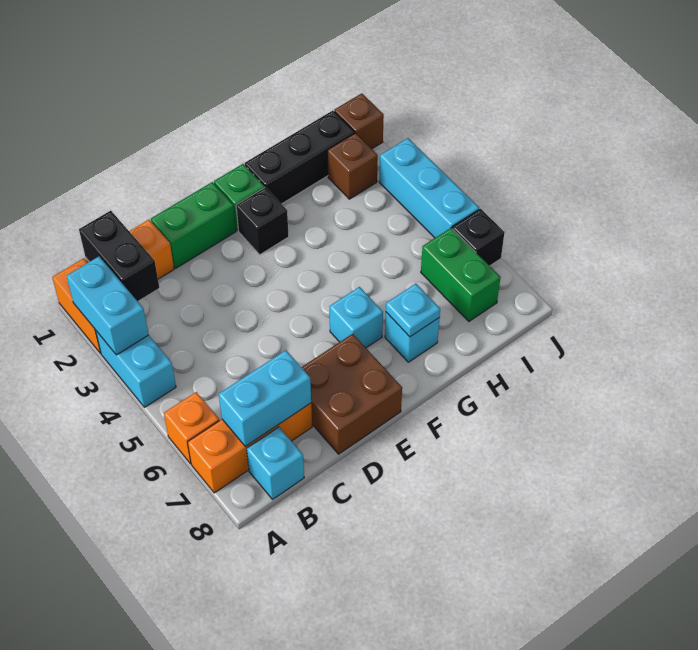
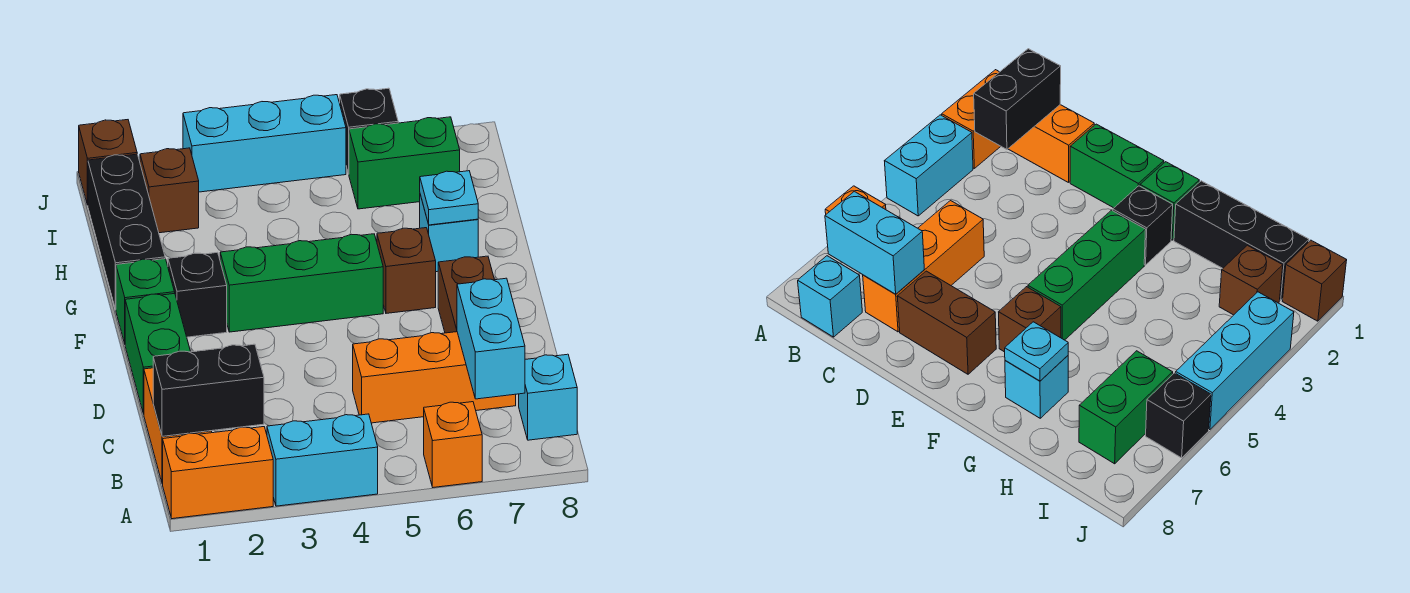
cyan brick A2:A3 level 2 -> none
orange brick A7:C7 level 1 -> orange brick C5:C7 level 1
brown brick D7:E8 level 1 -> brown brick D7:E7 level 1
none -> green brick F3:F5 level 1
cyan brick F6 level 1 -> brown brick F6 level 1

